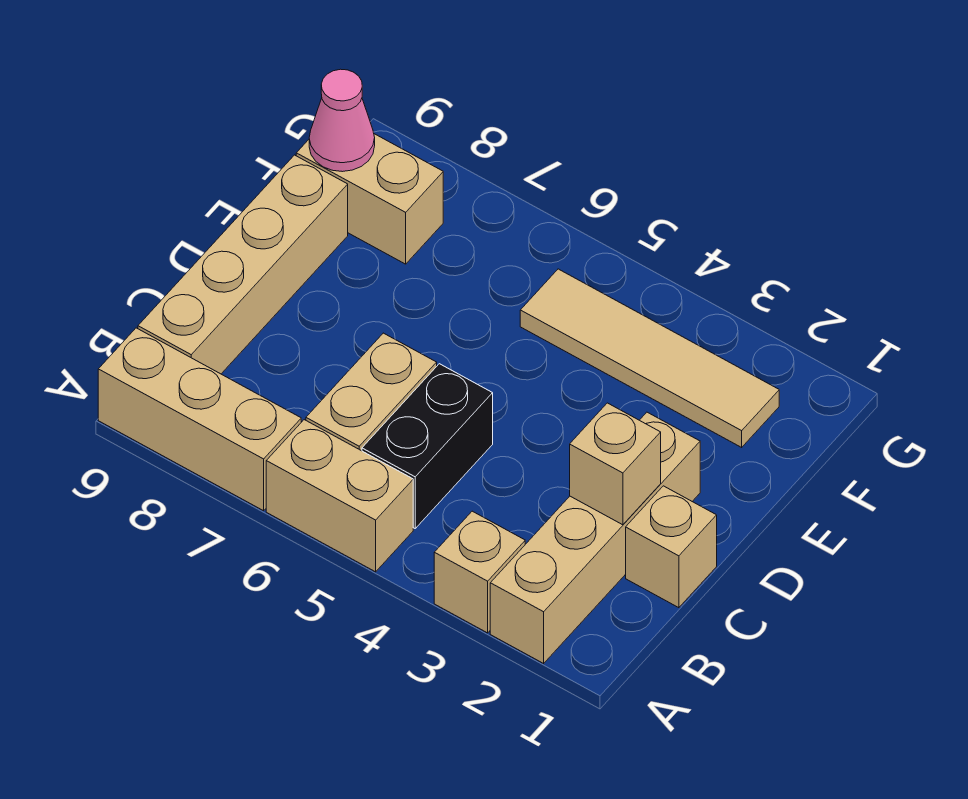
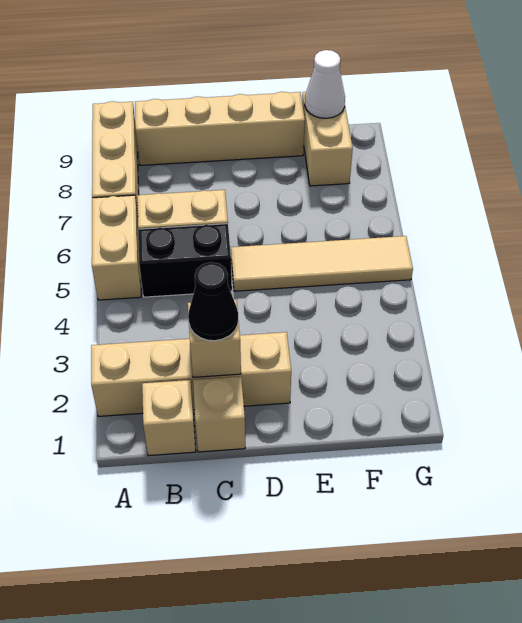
tan brick A3 level 1 -> tan brick B1 level 1
none -> black cone C2 level 3
tan tile F2:F5 level 1 -> tan tile D5:G5 level 1
pink cone F9 level 2 -> white cone F9 level 2

